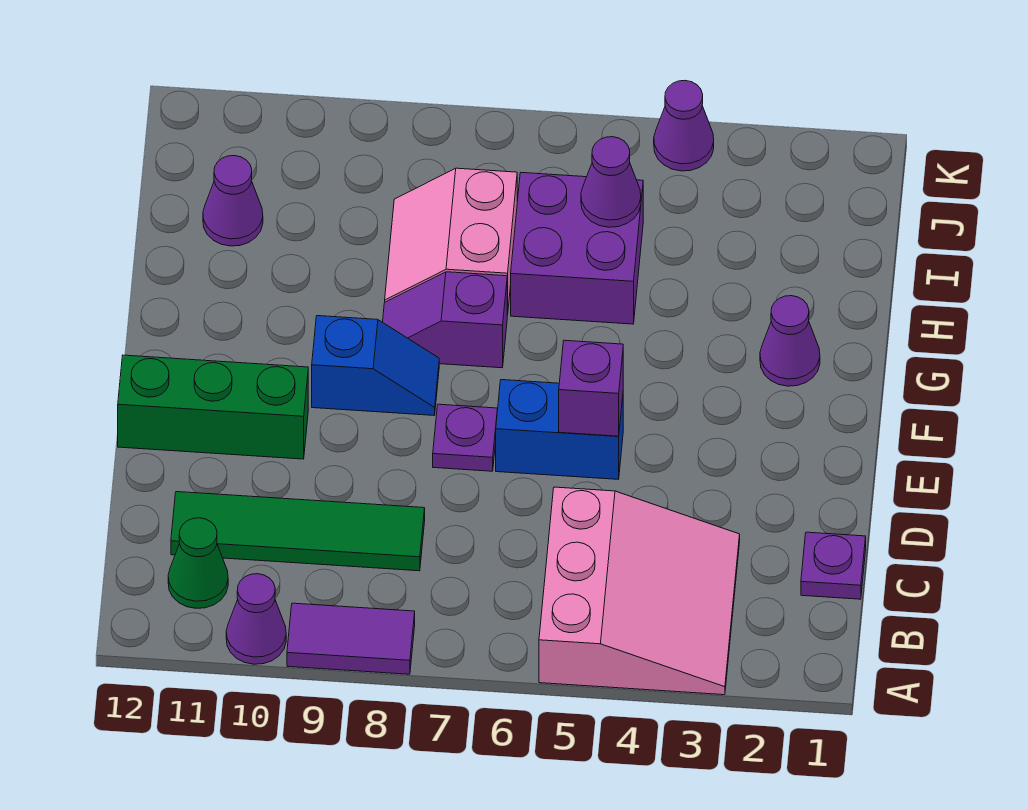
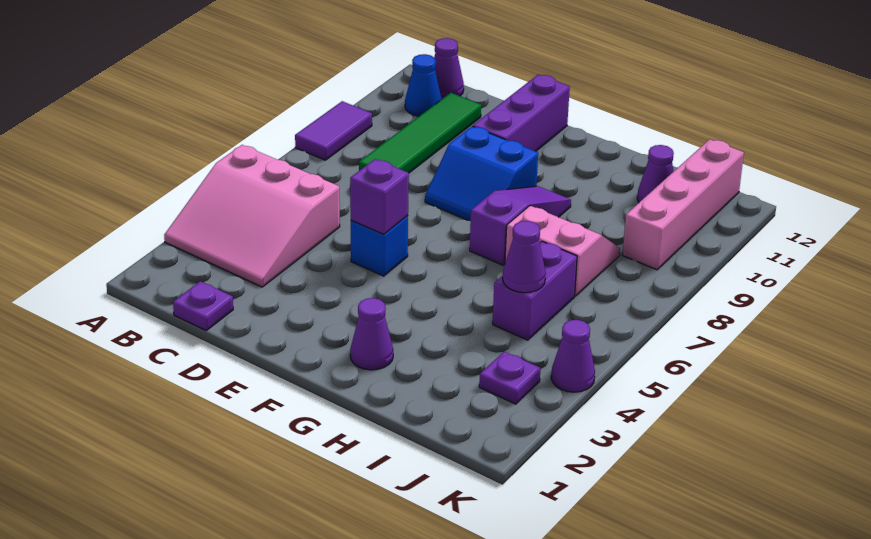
purple cone A10 level 1 -> purple cone B12 level 1
green cone B11 level 1 -> blue cone B11 level 1
blue brick E5:E6 level 1 -> blue brick E5 level 1
purple plate E7 level 1 -> purple plate J3 level 1
green brick E10:E12 level 1 -> purple brick E10:E12 level 1
blue slope F8:F9 level 1 top 9 -> blue slope E8:F9 level 1 top 9
purple slope G7:G8 level 1 top 7 -> purple slope G7:G9 level 1 top 7
purple brick H5:I6 level 1 -> purple brick I5:I6 level 1
none -> pink brick J9:J12 level 1

